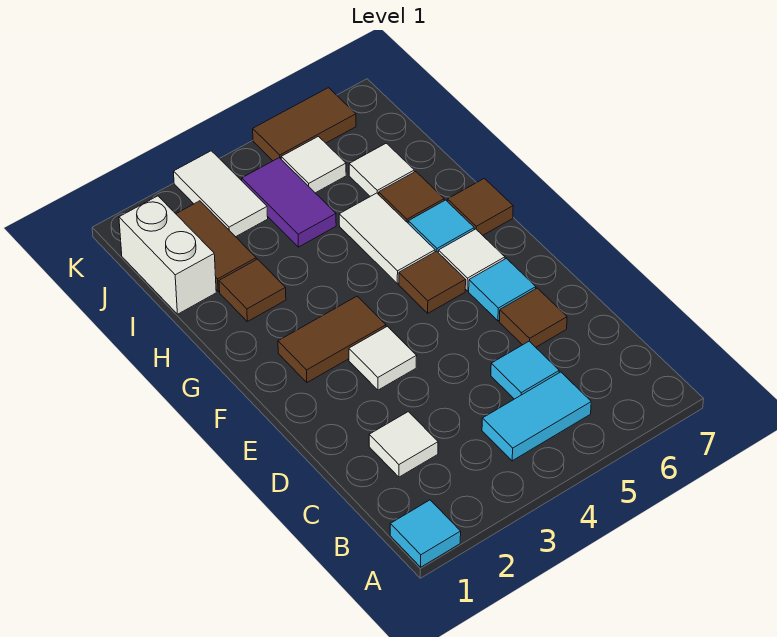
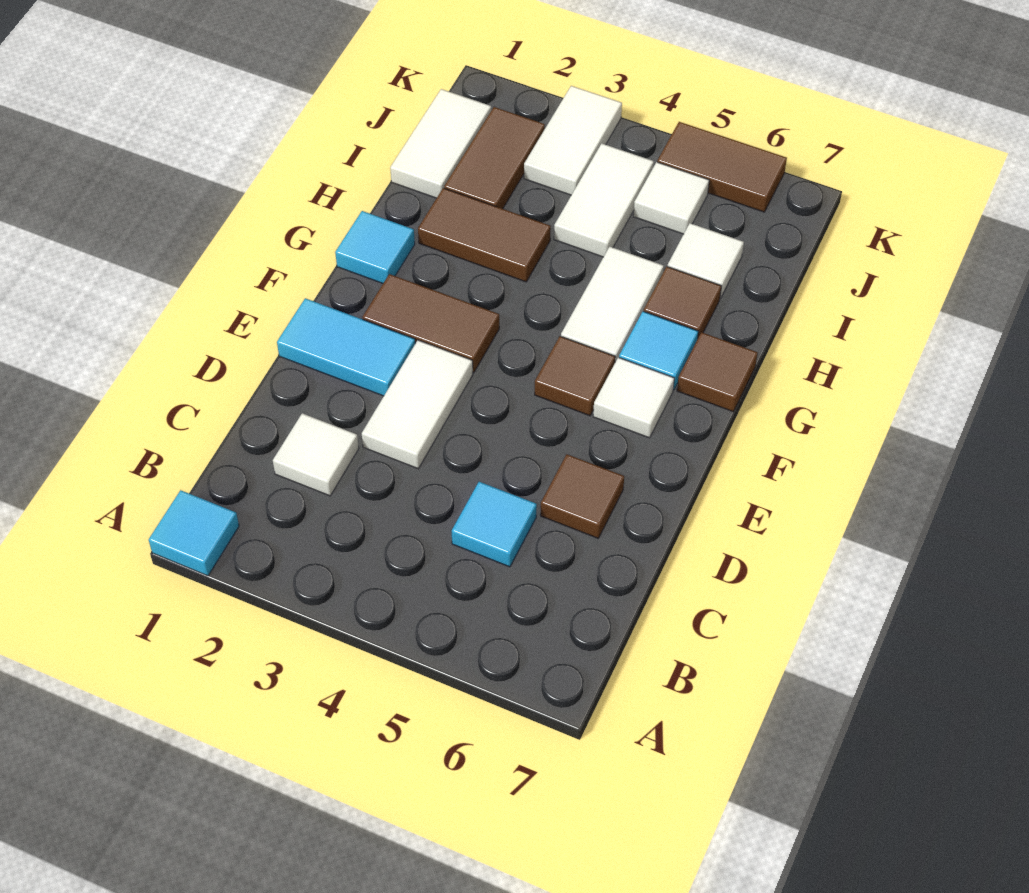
cyan tile B4:B5 level 1 -> cyan tile E1:E2 level 1
white tile E3 level 1 -> white tile D3:E3 level 1
cyan tile E6 level 1 -> cyan tile G1 level 1
brown tile H2 level 1 -> brown tile H2:H3 level 1
white brick I1:J1 level 1 -> white tile I1:J1 level 1
purple tile I4:J4 level 1 -> white tile I4:J4 level 1

